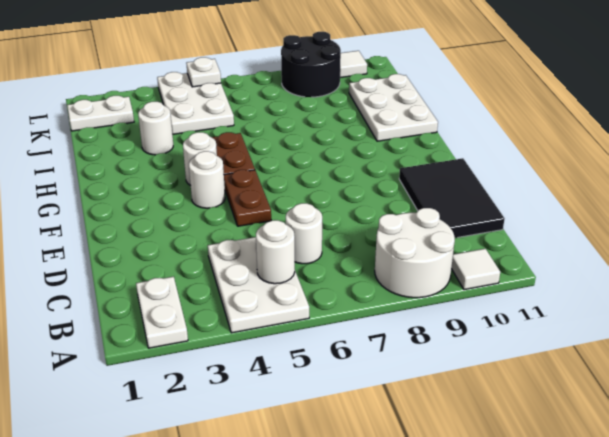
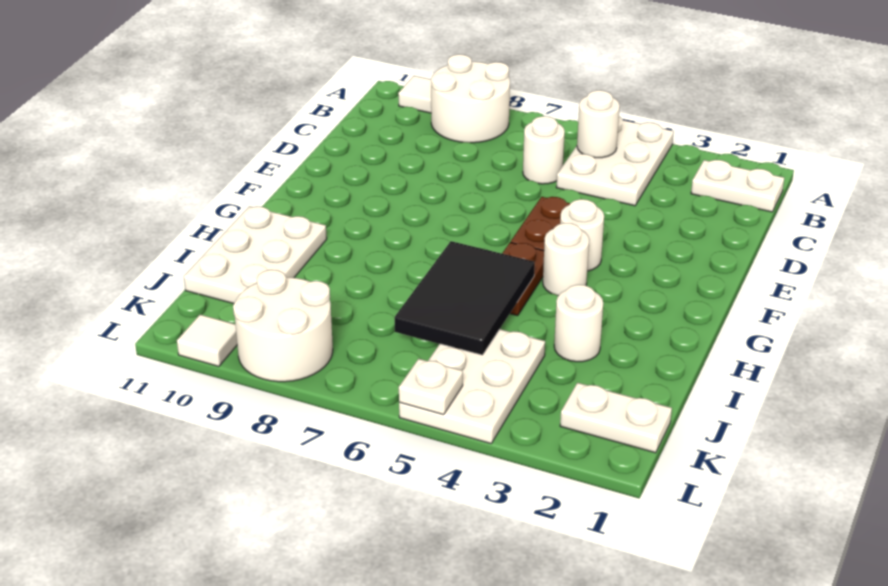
white plate A2:B2 level 1 -> white plate B1:B2 level 1
black tile C10:E11 level 1 -> black tile H5:J6 level 2
black round brick K8:L9 level 1 -> white round brick K8:L9 level 1

